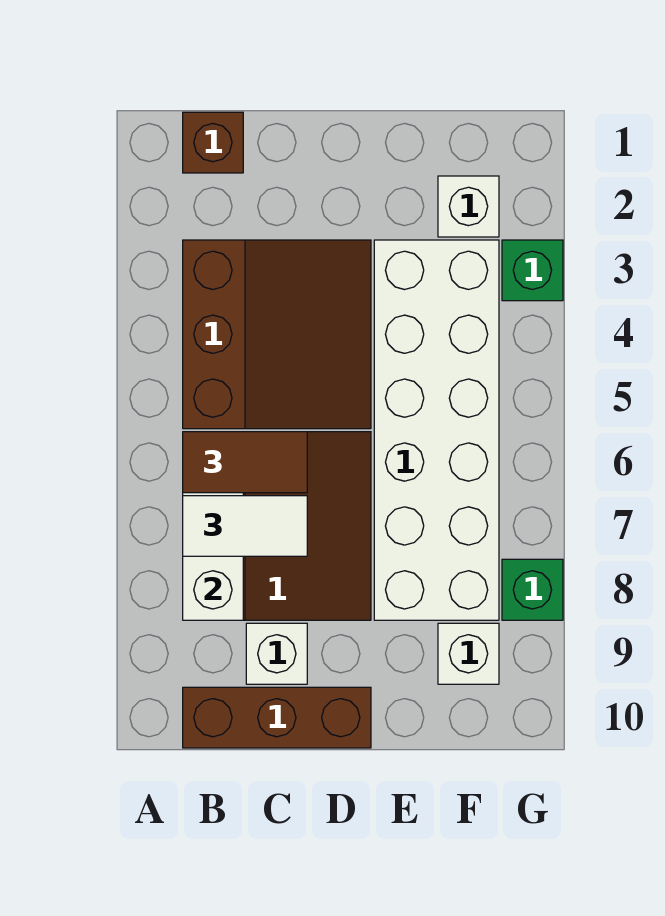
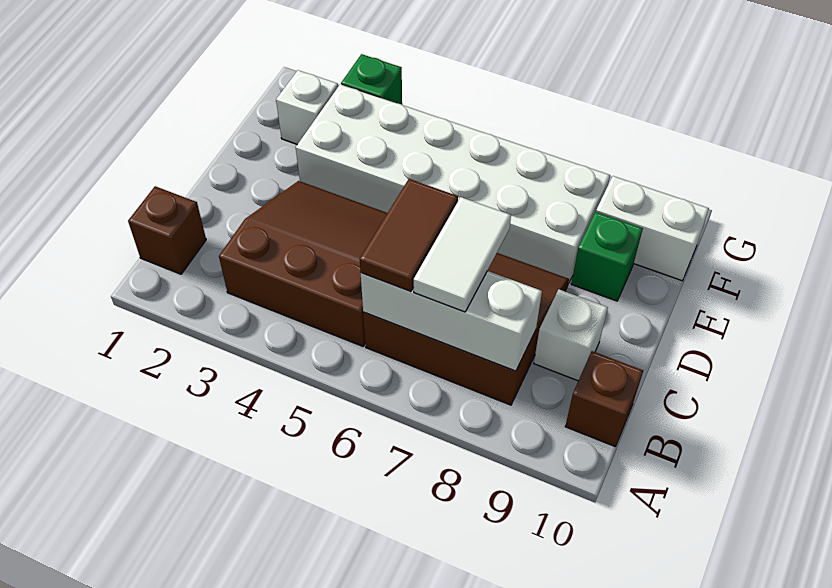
brown brick B10:D10 level 1 -> brown brick B10 level 1
white brick F9 level 1 -> white brick F9:F10 level 1
green brick G8 level 1 -> green brick E9 level 1

